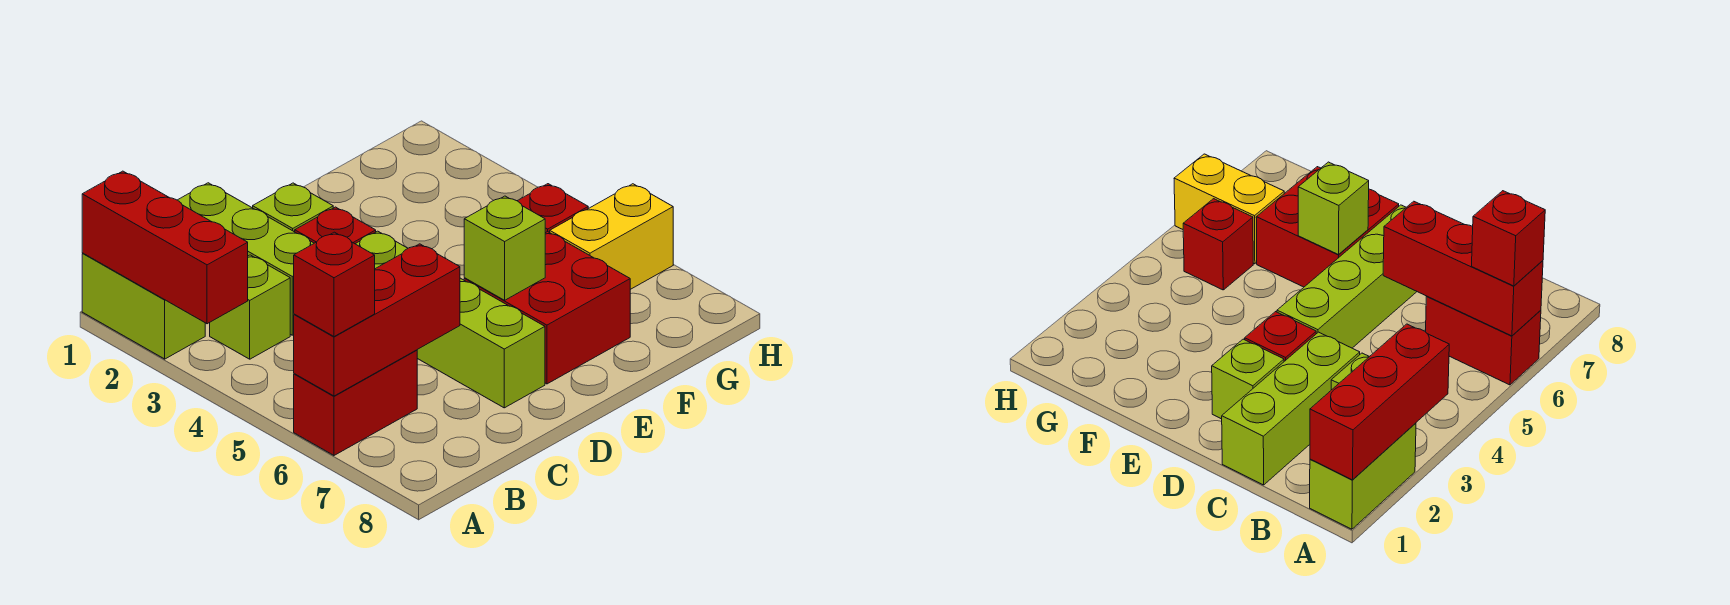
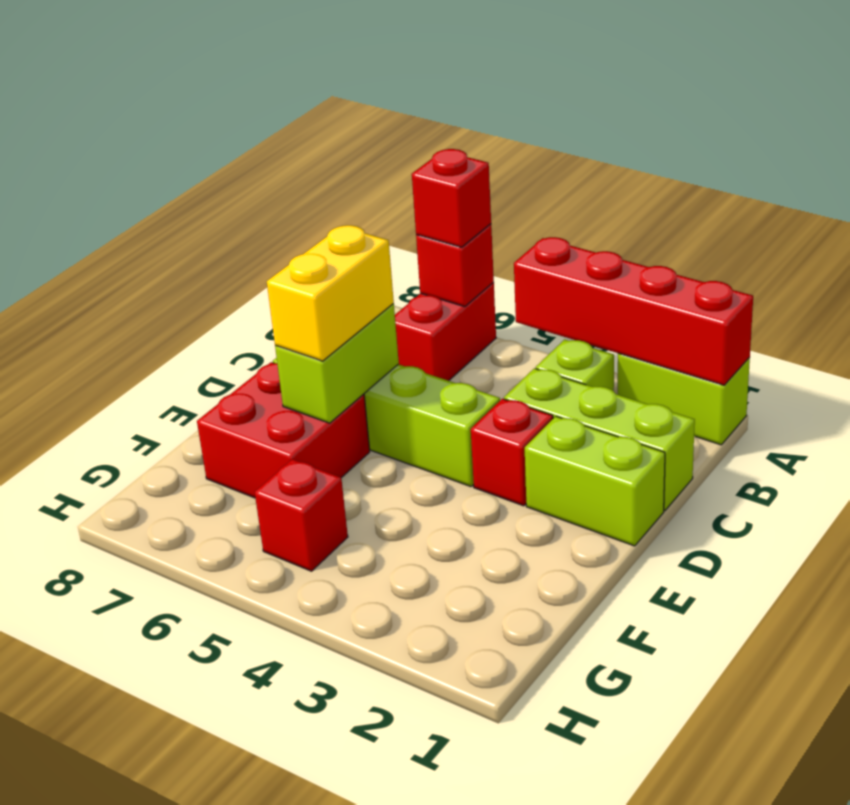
red brick A1:A3 level 2 -> red brick A1:A4 level 2
red brick A6:C6 level 2 -> red brick A6 level 2
lime brick D2 level 1 -> lime brick D1:D2 level 1
lime brick E6 level 2 -> lime brick D6:E6 level 2
yellow brick G6:H6 level 1 -> yellow brick D6:E6 level 3

